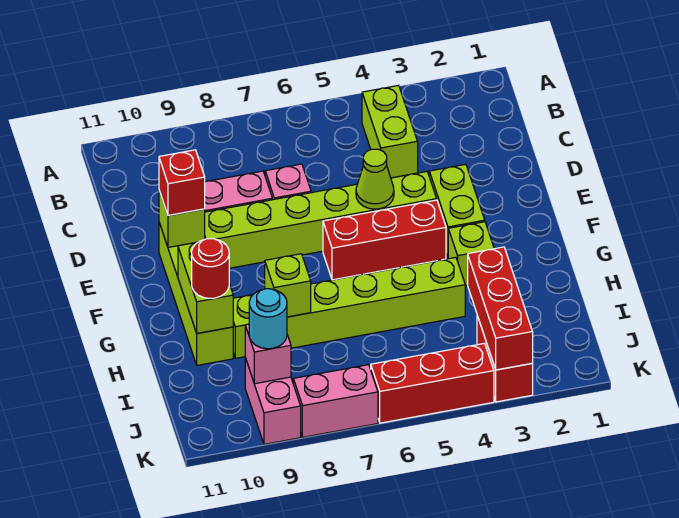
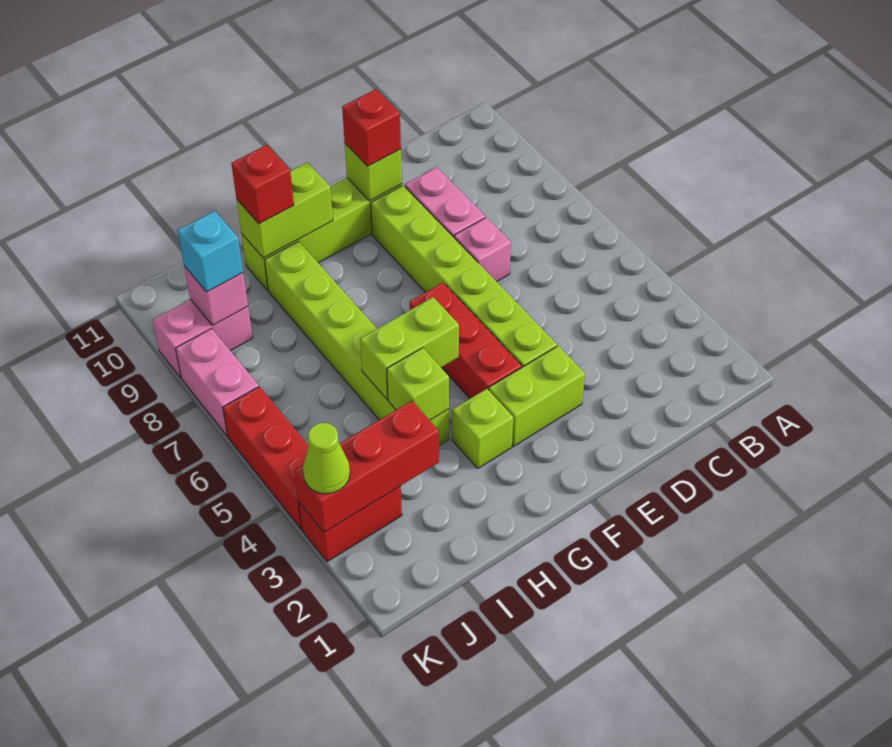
lime brick B4:C4 level 1 -> lime brick G5:H5 level 2
lime cone E5 level 2 -> lime cone K3 level 3
lime brick H8 level 2 -> lime brick H4 level 2
red round brick H10 level 3 -> red brick H10 level 3
cyan round brick J9 level 3 -> cyan brick J9 level 3

